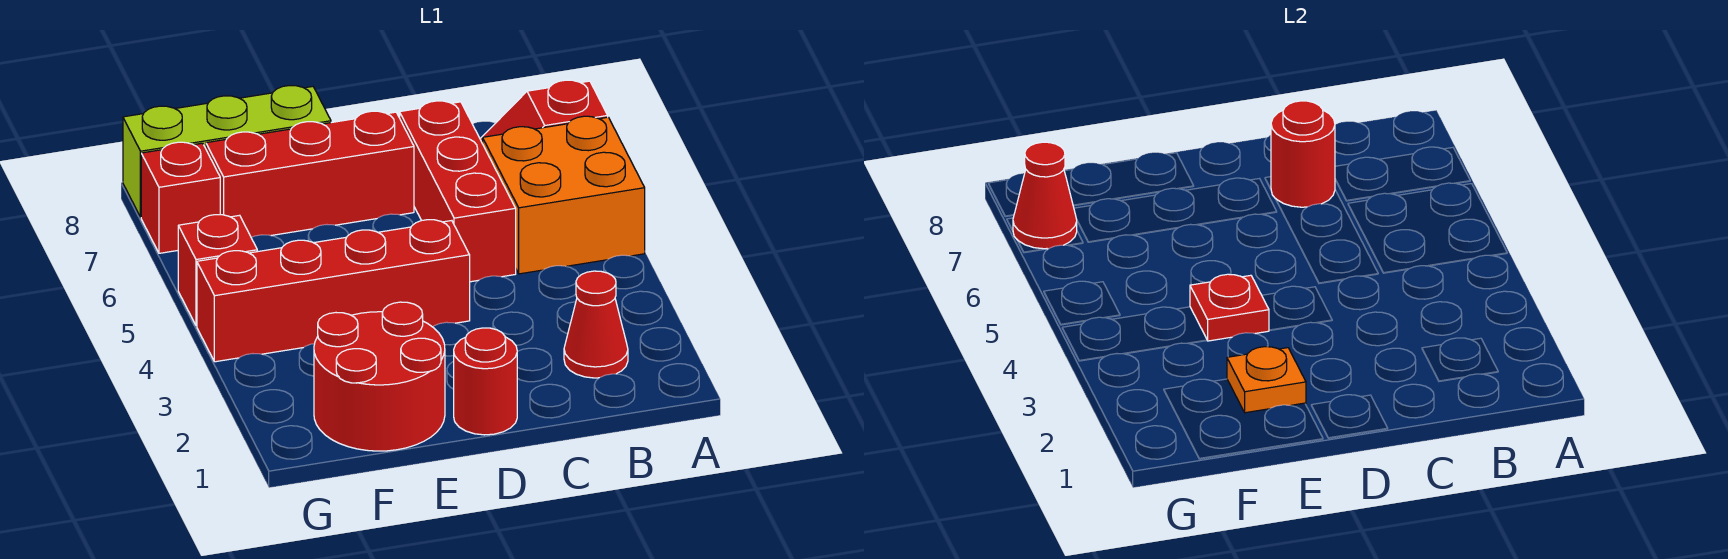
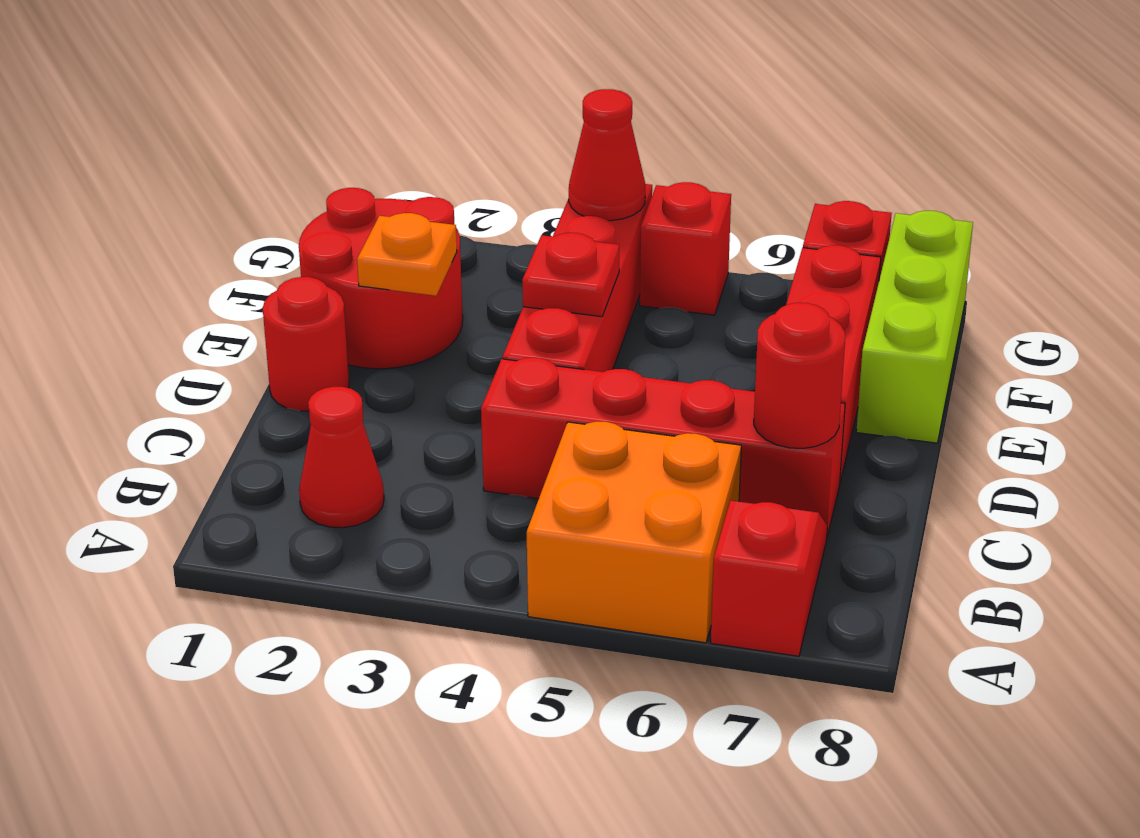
red brick C5:C7 level 1 -> red brick C4:C7 level 1
red cone G7 level 2 -> red cone G4 level 2

